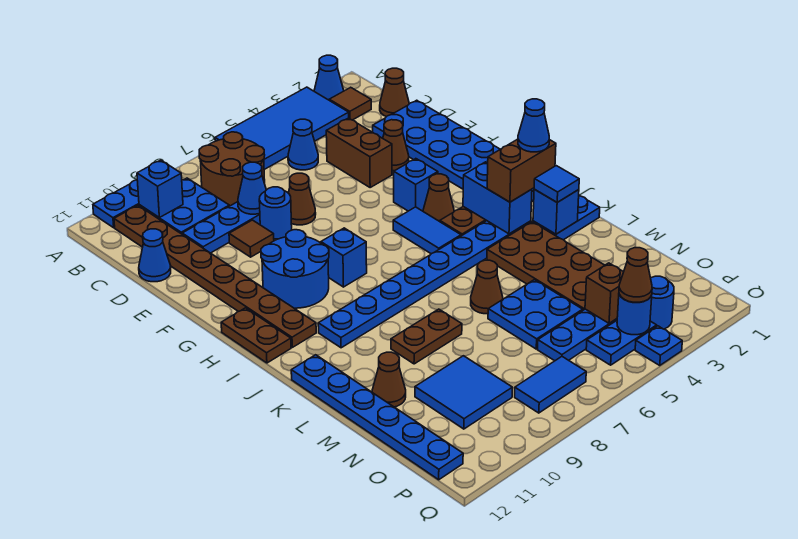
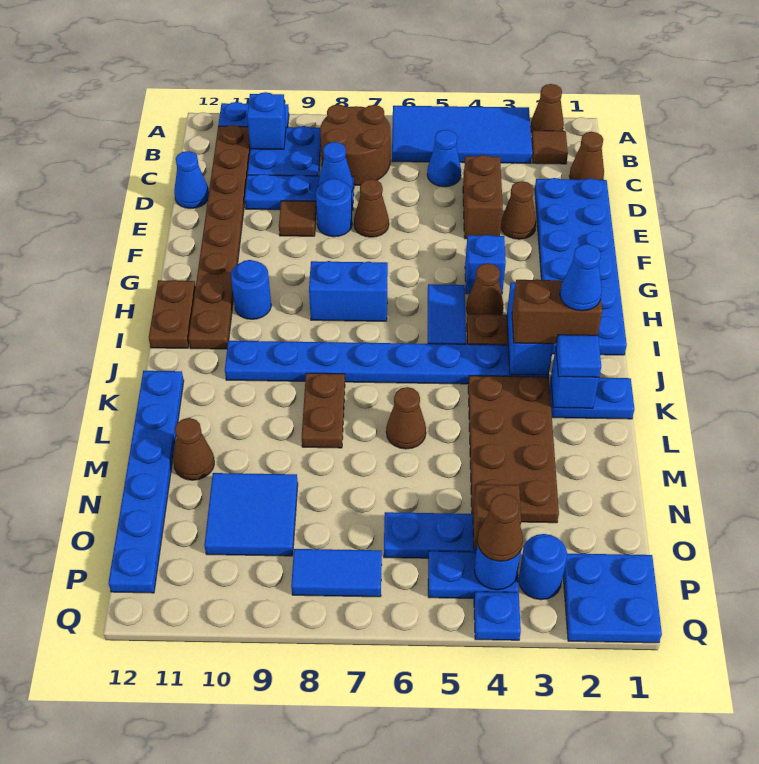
blue cone A2 level 1 -> brown cone A2 level 1
blue round brick G9:H10 level 1 -> blue round brick H10 level 1
blue brick H8 level 1 -> blue brick H7:H8 level 1
brown plate L8:L9 level 1 -> brown plate K8:L8 level 1
blue plate M5:N6 level 1 -> blue plate P1:Q2 level 1

